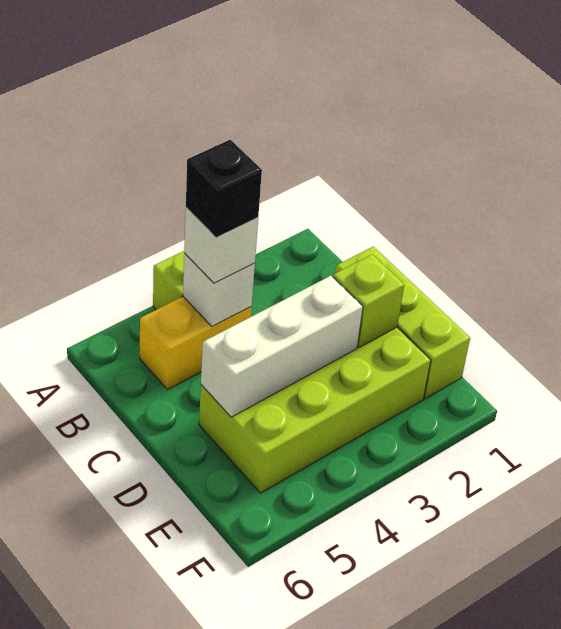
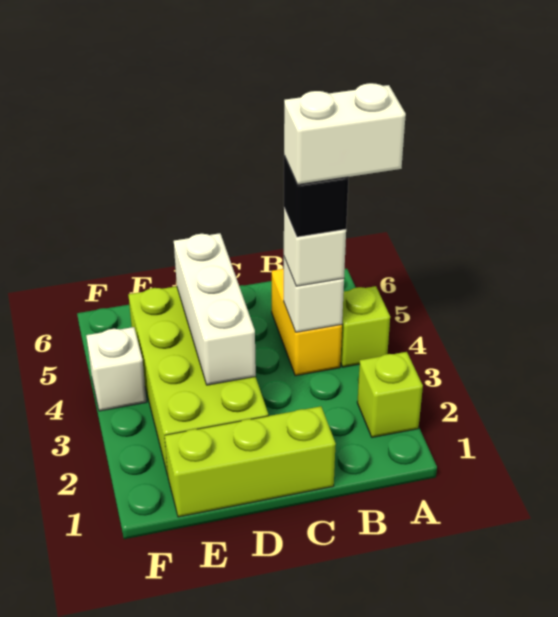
none -> white brick A4:B4 level 5
lime brick D2 level 2 -> lime brick A2 level 1
none -> white brick F4 level 1

